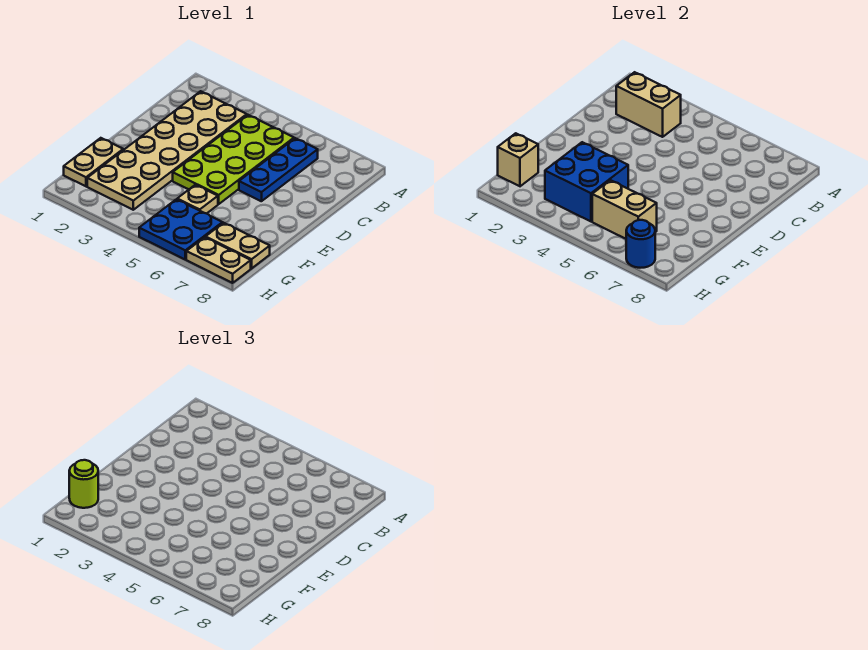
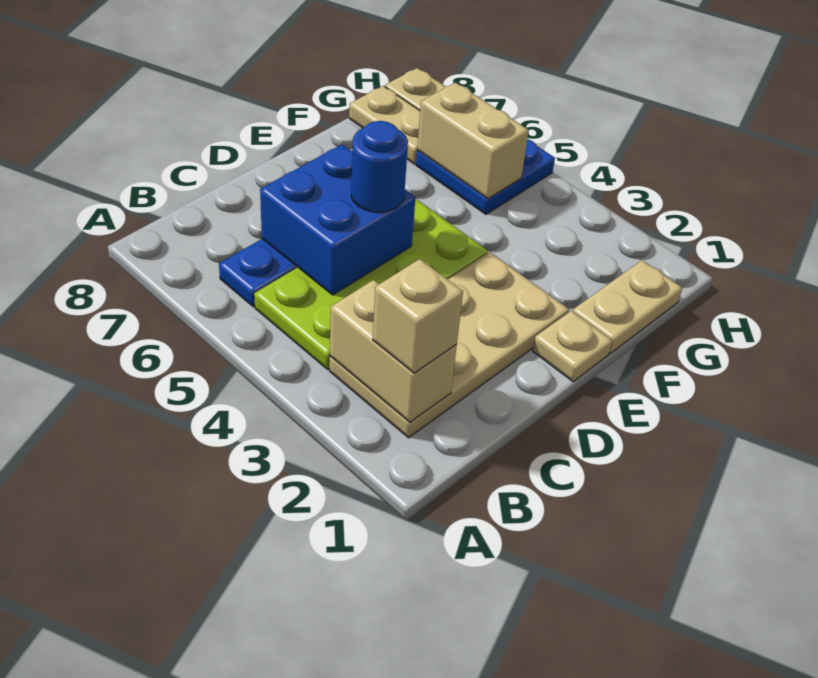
tan plate B2:G3 level 1 -> tan plate B2:E3 level 1
blue brick F3:G4 level 2 -> blue brick C5:D6 level 2
tan plate F5 level 1 -> tan plate E1 level 1
tan brick G1 level 2 -> tan brick B2 level 3
lime round brick G1 level 3 -> none
blue round brick H7 level 2 -> blue round brick D5 level 3

